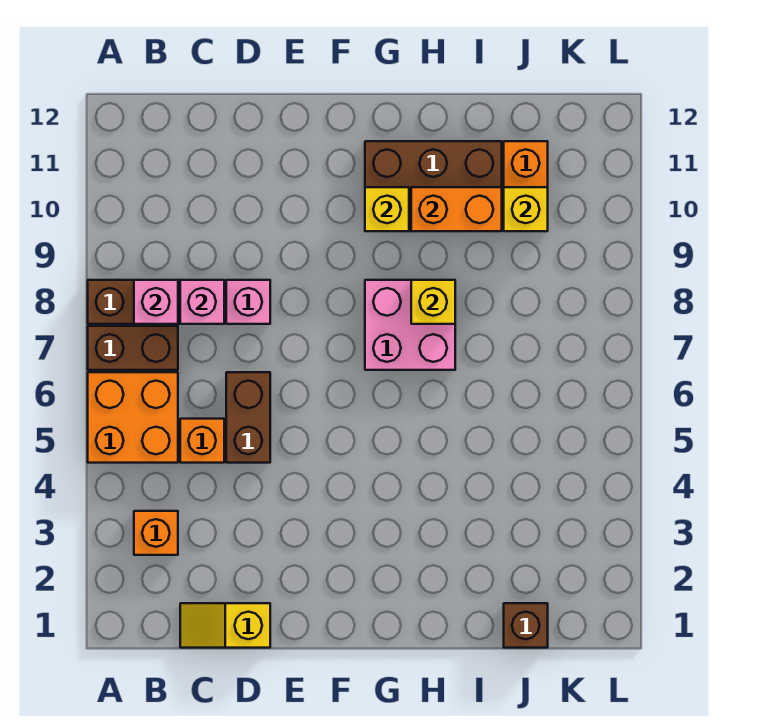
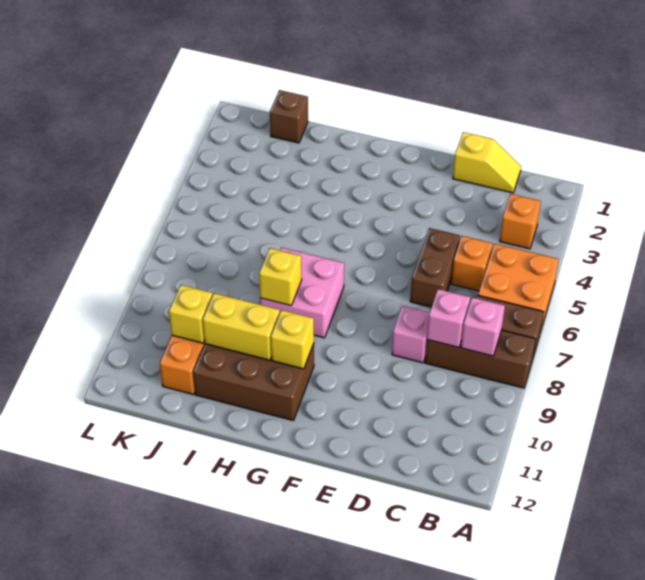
orange brick H10:I10 level 2 -> yellow brick H10:I10 level 2

